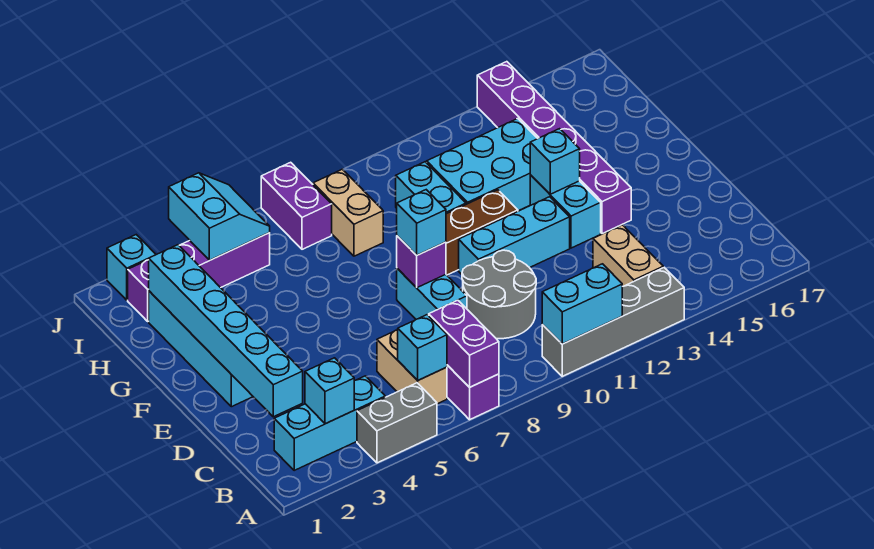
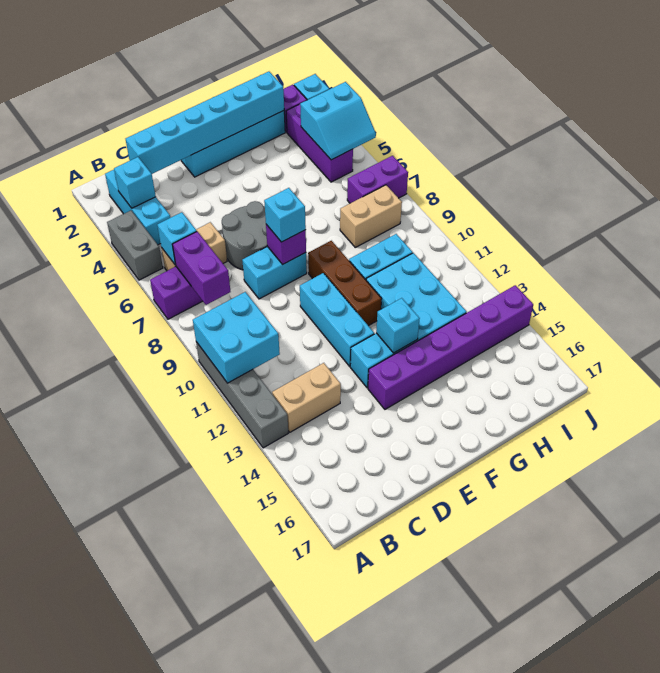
purple brick A7:B7 level 2 -> purple brick B7:B8 level 2
cyan brick A10:A11 level 2 -> cyan brick A10:B11 level 2
grey round brick C9:D10 level 1 -> grey round brick D6:E7 level 1

